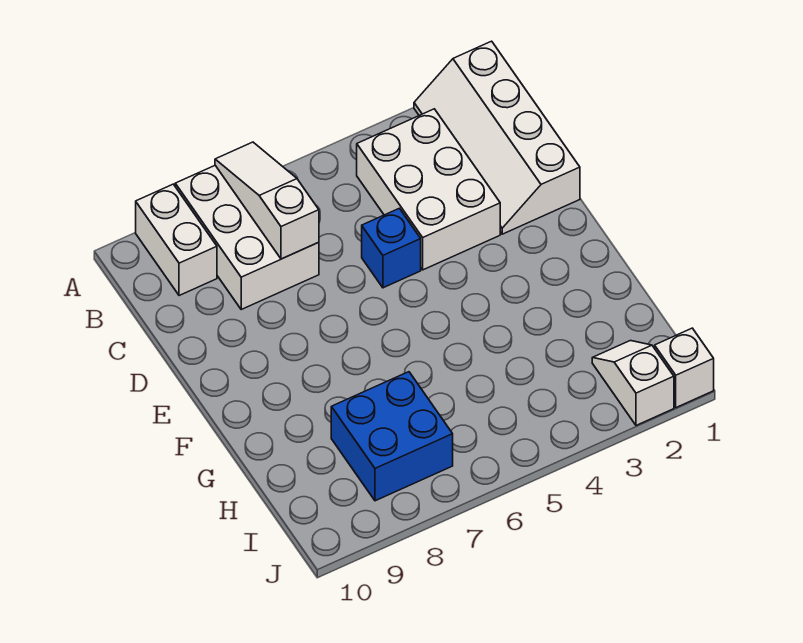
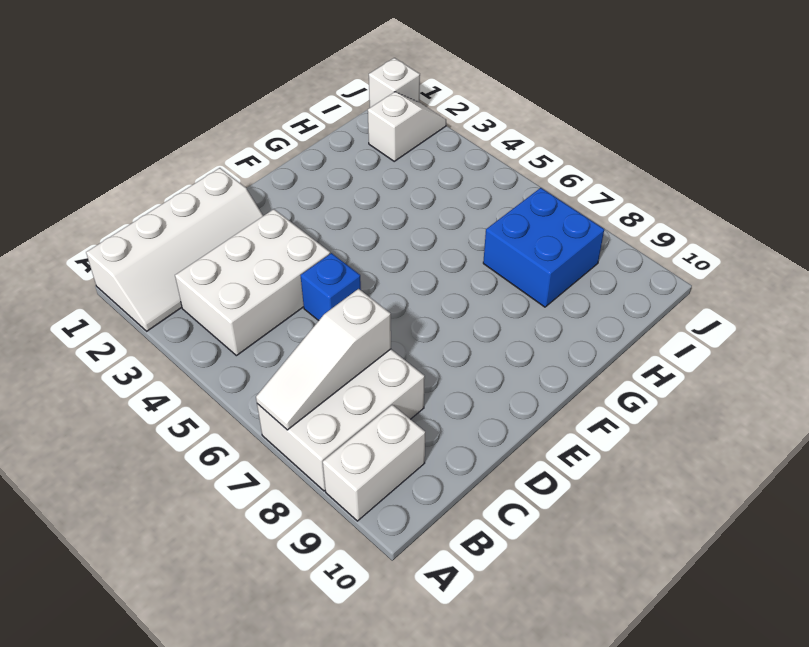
white slope I2:J2 level 1 top J -> white slope I2:J2 level 1 top I

